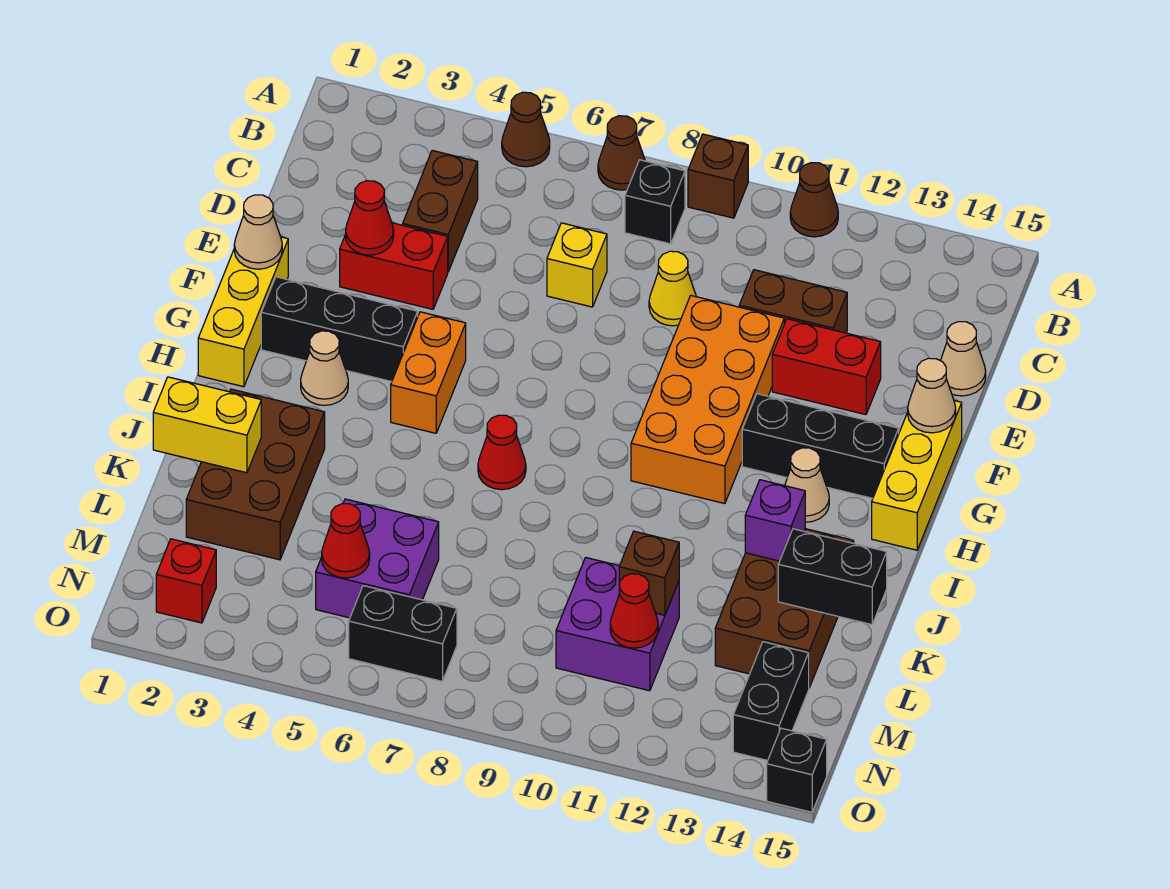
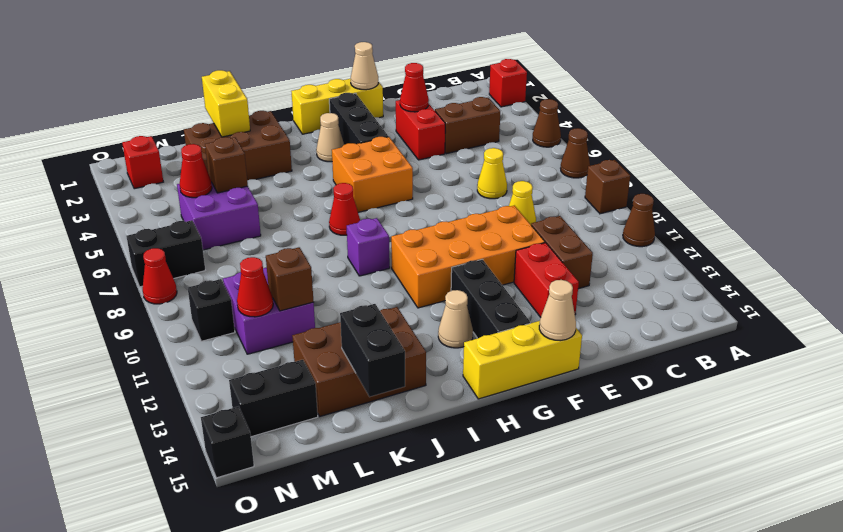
none -> red brick A2 level 1
black brick B8 level 1 -> black brick N10 level 1
yellow brick D7 level 1 -> yellow cone D7 level 1
tan cone D15 level 1 -> none
orange brick G5:H5 level 1 -> orange brick G5:H6 level 1
purple brick J13 level 2 -> purple brick I9 level 1
none -> brown brick L5 level 2
black brick N6:N7 level 1 -> black brick N7:O7 level 1
none -> red cone O8 level 1

